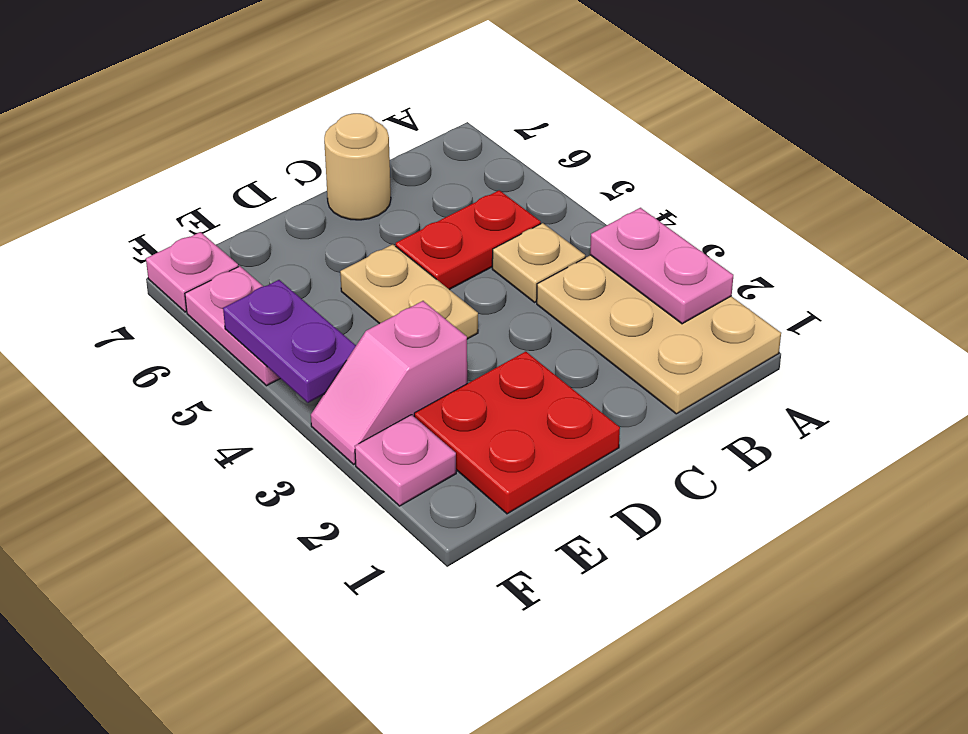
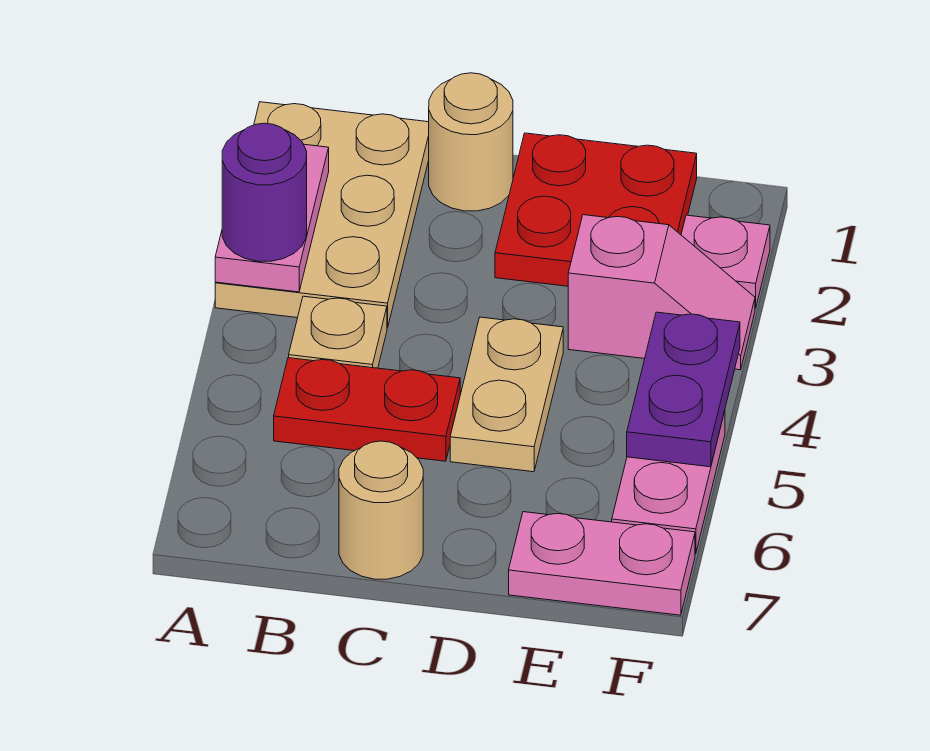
none -> purple round brick A3 level 3
none -> tan round brick C1 level 1
pink plate F7 level 1 -> pink plate E7:F7 level 1

